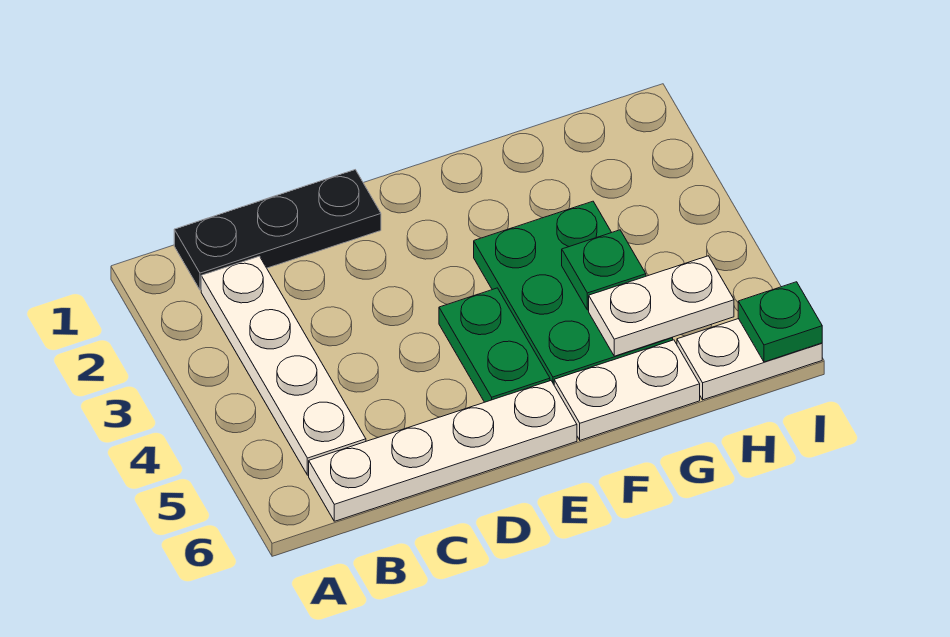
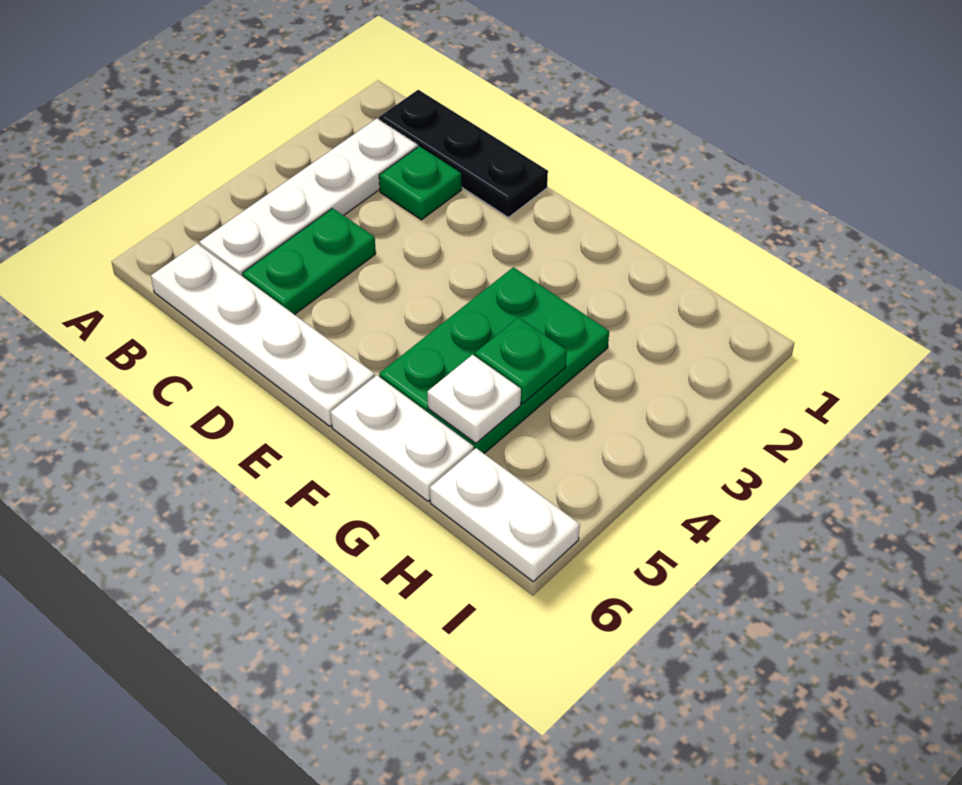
green plate E4:E5 level 1 -> green plate C4:C5 level 1
white plate G5:H5 level 2 -> white plate G5 level 2
green plate I6 level 2 -> green plate C2 level 1

